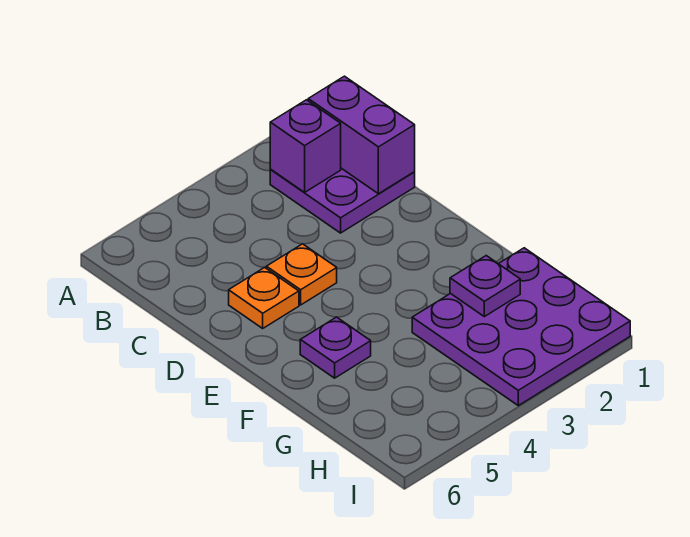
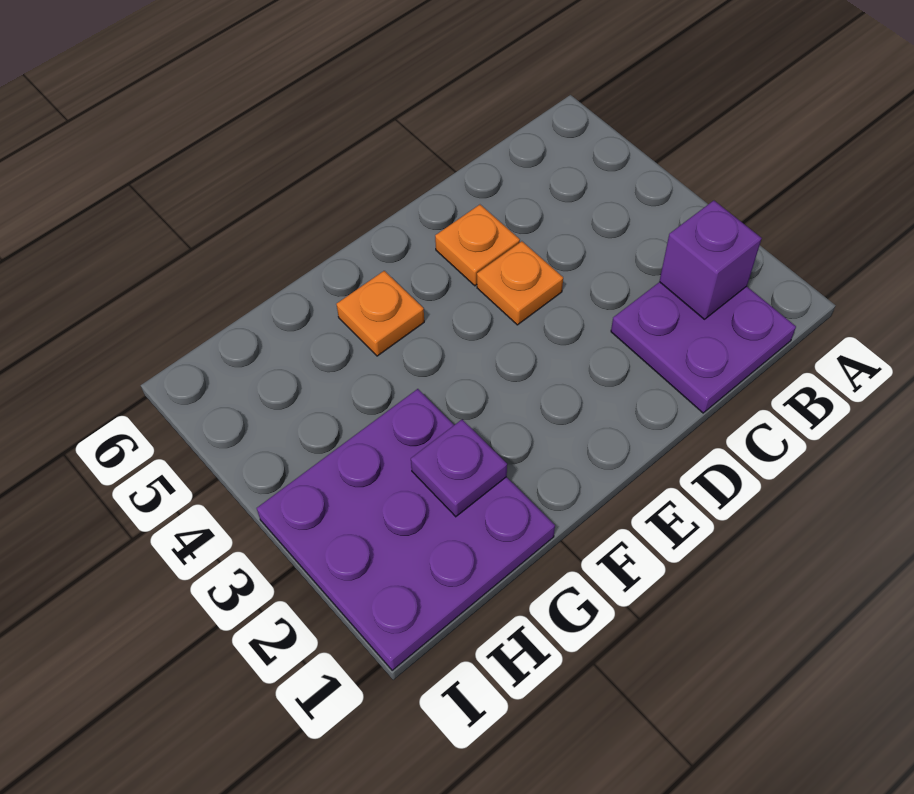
purple brick B1:C1 level 2 -> none
purple plate F5 level 1 -> orange plate F5 level 1

